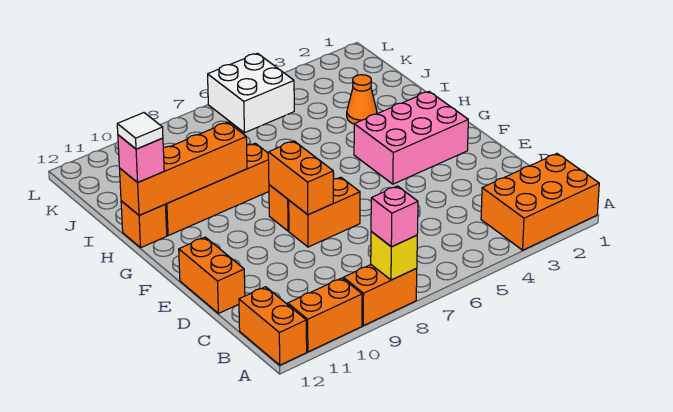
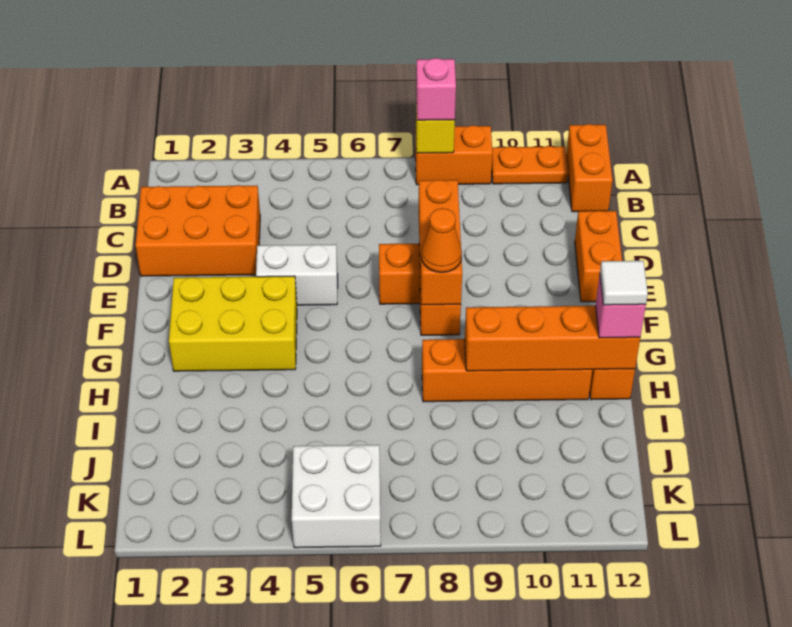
orange brick A1:B3 level 1 -> orange brick C1:D3 level 1
orange brick A10:A11 level 1 -> orange plate A10:A11 level 1
none -> white brick E4:E5 level 1
orange brick E8:F8 level 2 -> orange brick D8:F8 level 2
pink brick F2:G4 level 1 -> yellow brick F2:G4 level 1
orange cone I3 level 1 -> orange cone F8 level 3

